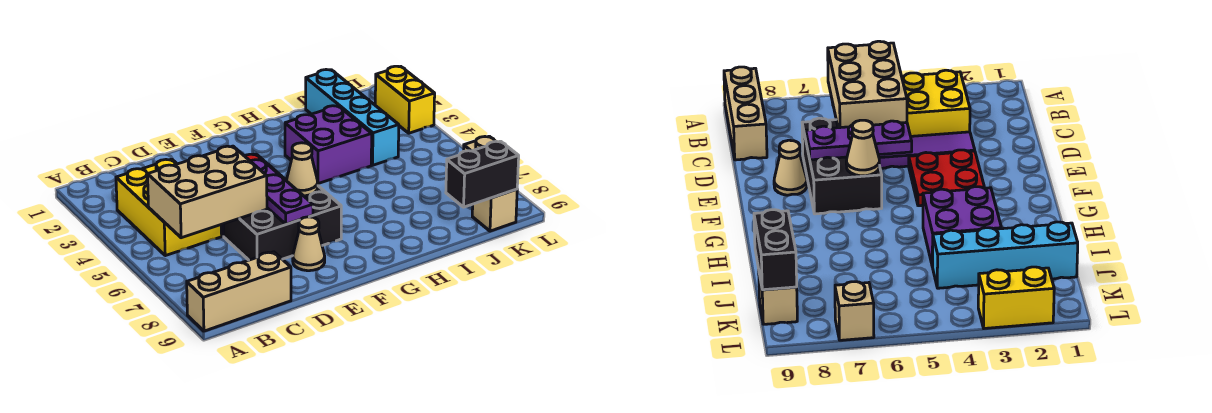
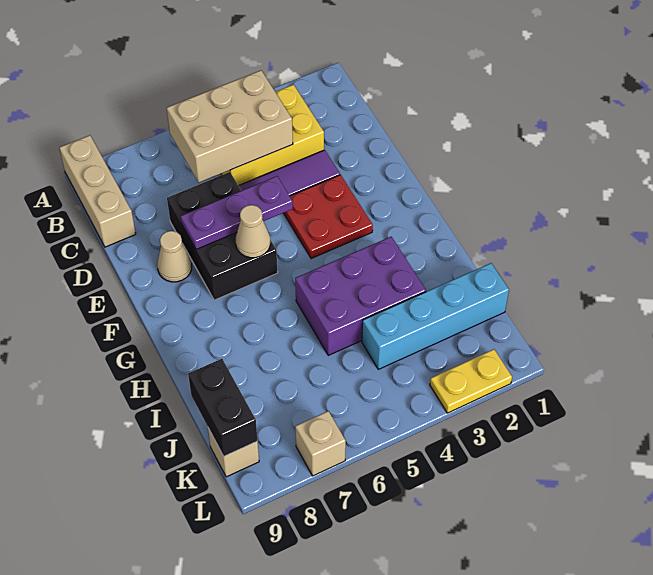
tan brick B5:D6 level 2 -> tan brick B4:C6 level 2
purple brick H3:I4 level 1 -> purple brick H3:I5 level 1
yellow brick L2:L3 level 1 -> yellow plate L2:L3 level 1

